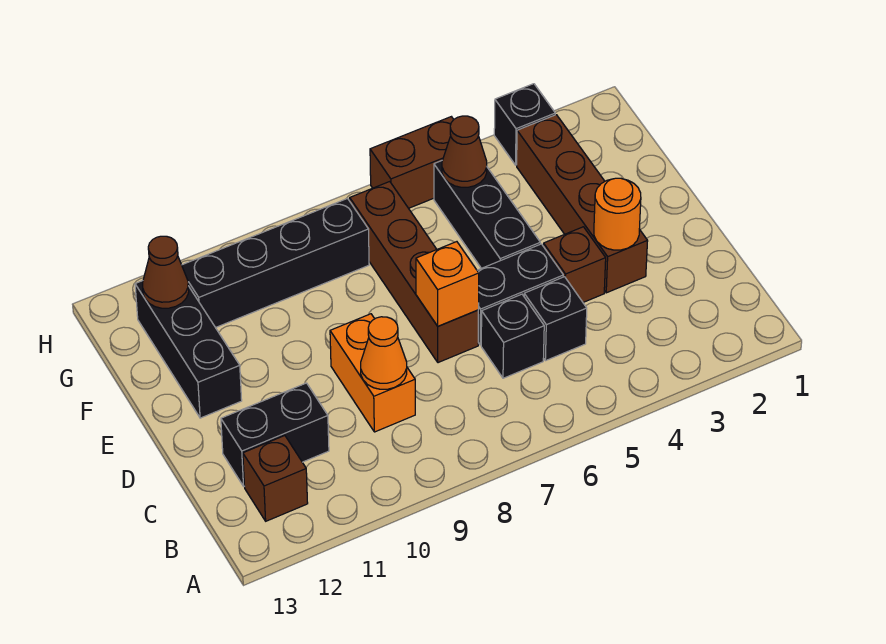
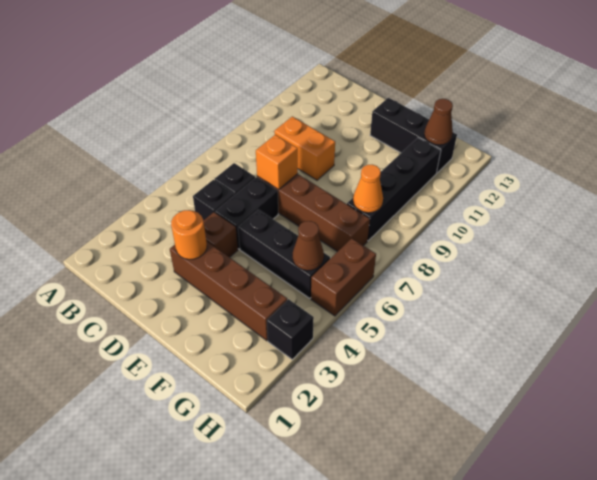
brown brick B12 level 1 -> none
orange cone C9 level 2 -> orange cone G8 level 2
black brick C11:C12 level 1 -> none

